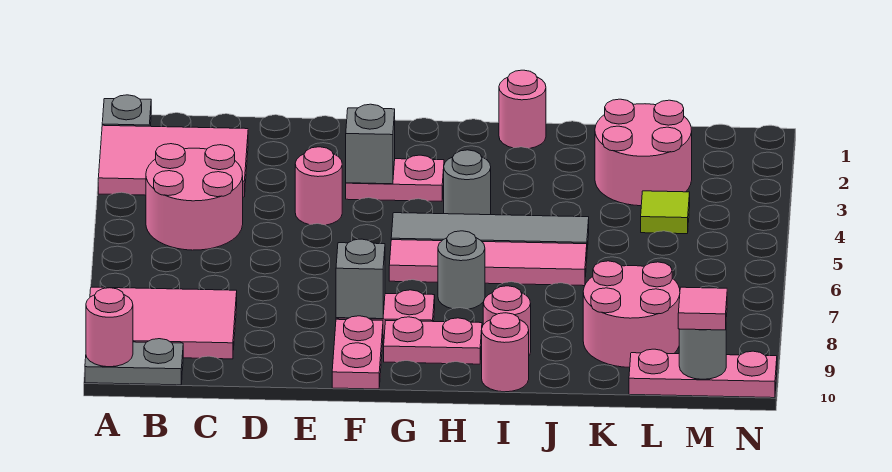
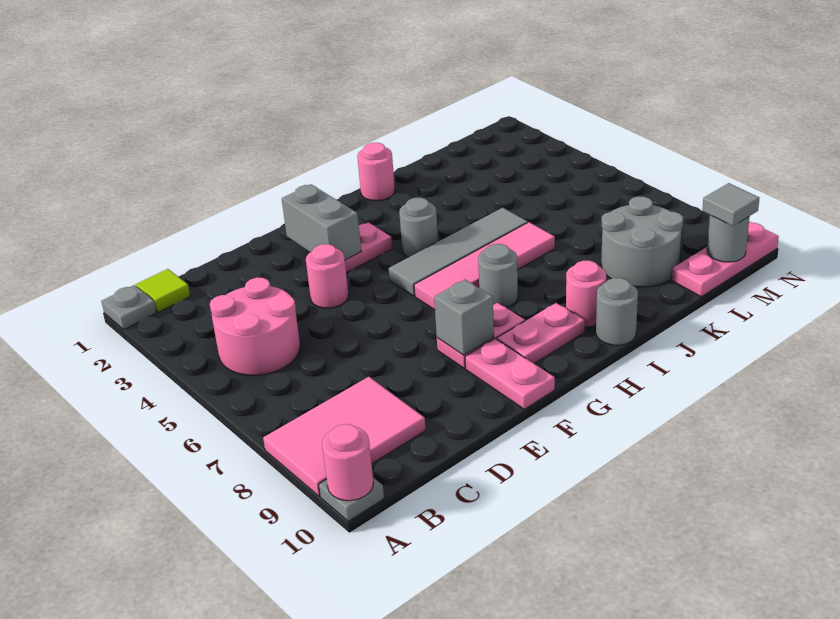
pink tile A2:C3 level 1 -> none
grey plate A10:B10 level 1 -> grey plate A10 level 1
grey brick F3 level 2 -> grey brick F2:F3 level 2
pink round brick I10 level 1 -> grey round brick I10 level 1
pink round brick K2:L3 level 1 -> none
pink round brick K8:L9 level 1 -> grey round brick K8:L9 level 1
lime tile L4 level 1 -> lime tile B1 level 1
pink tile M10 level 3 -> grey tile M10 level 3

